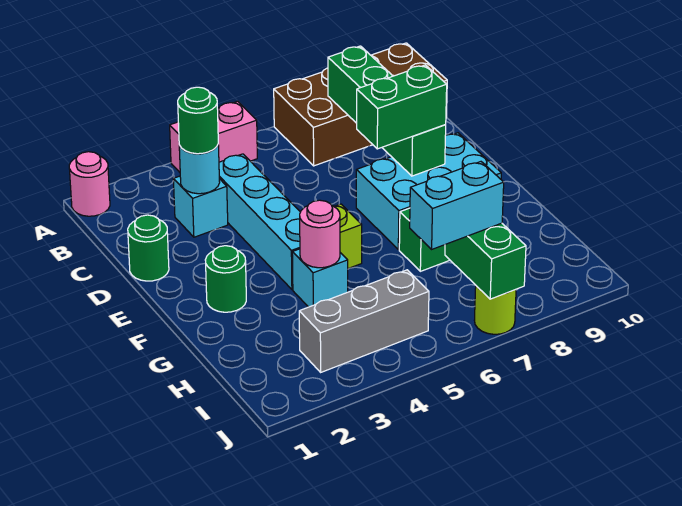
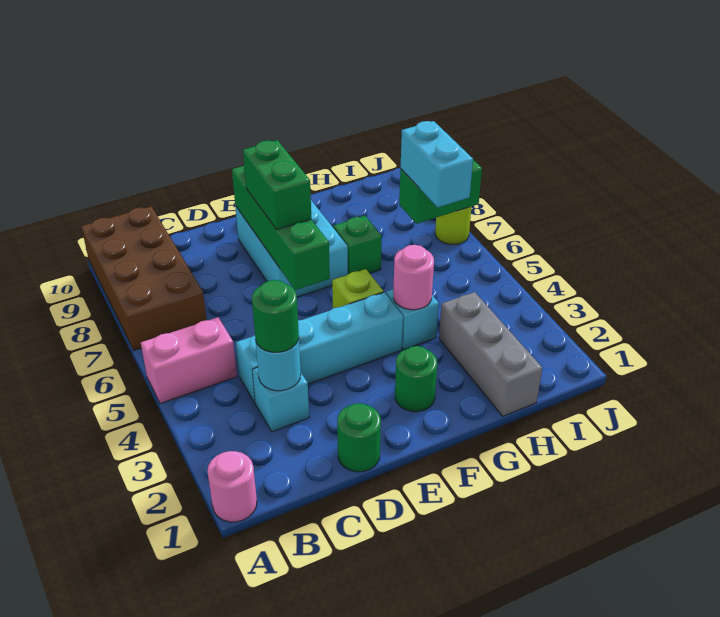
pink brick A4:A5 level 1 -> pink brick A5:B5 level 1
green brick B8:E8 level 2 -> green brick E6:E9 level 2
grey brick I3:I5 level 1 -> grey brick H1:H3 level 1

